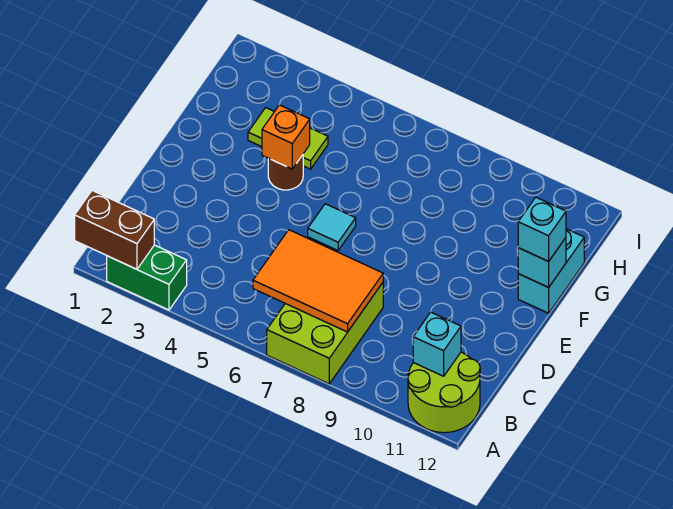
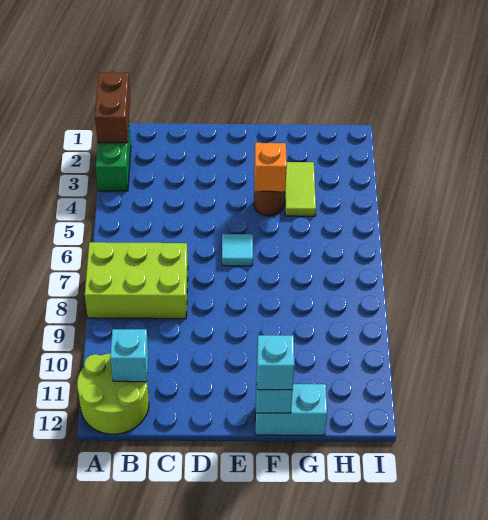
orange tile B6:C8 level 2 -> none

